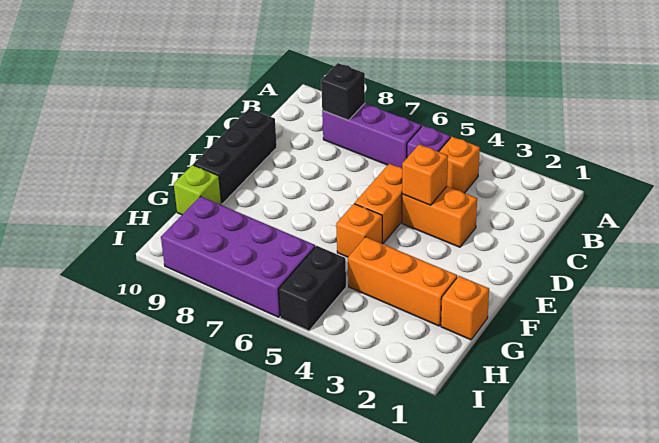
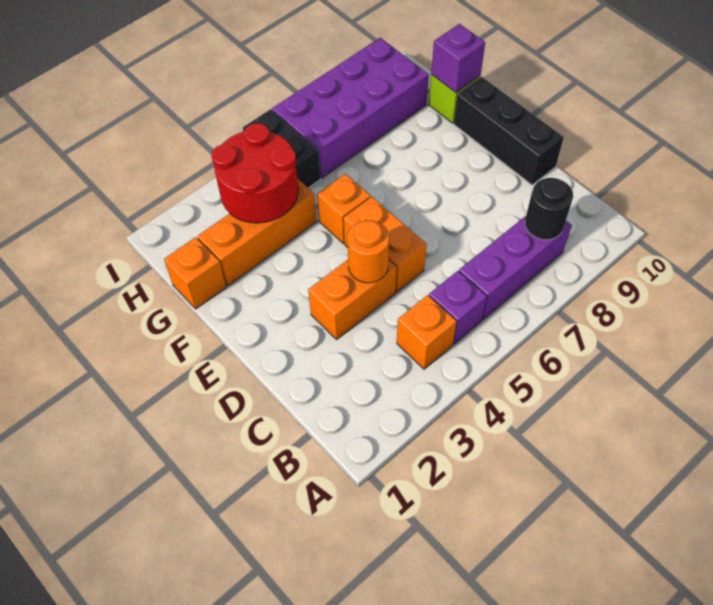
black brick B8 level 2 -> black round brick B8 level 2
orange brick D4 level 2 -> orange round brick D4 level 2
none -> red round brick G3:H4 level 2
none -> purple brick G10 level 2

